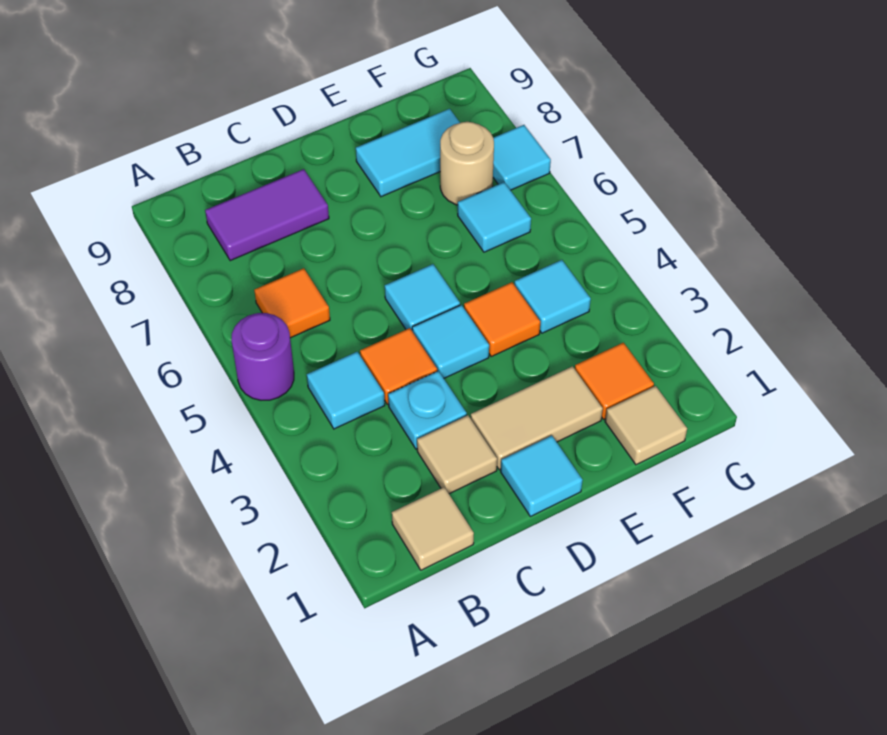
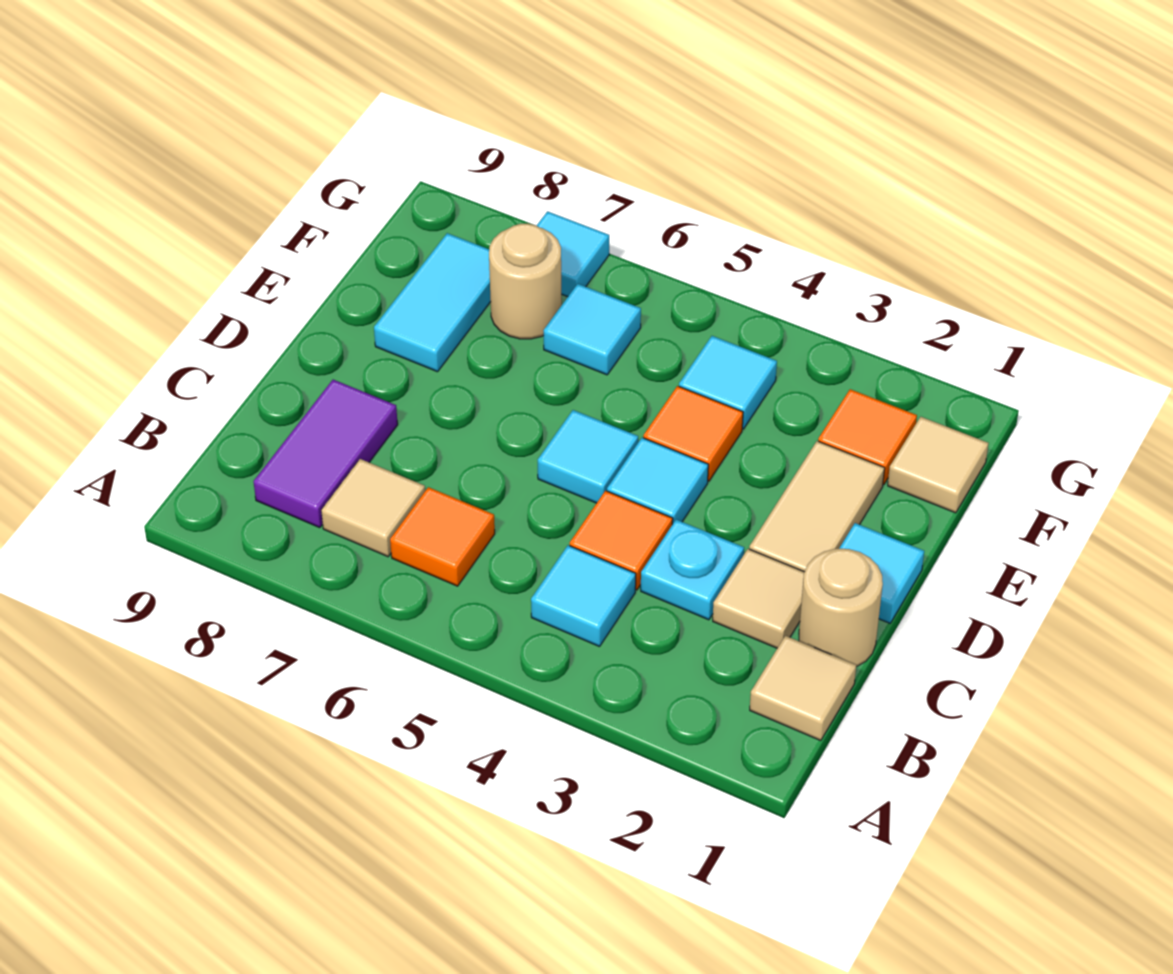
purple round brick A5 level 1 -> none
none -> tan tile B7 level 1
none -> tan round brick C1 level 1

